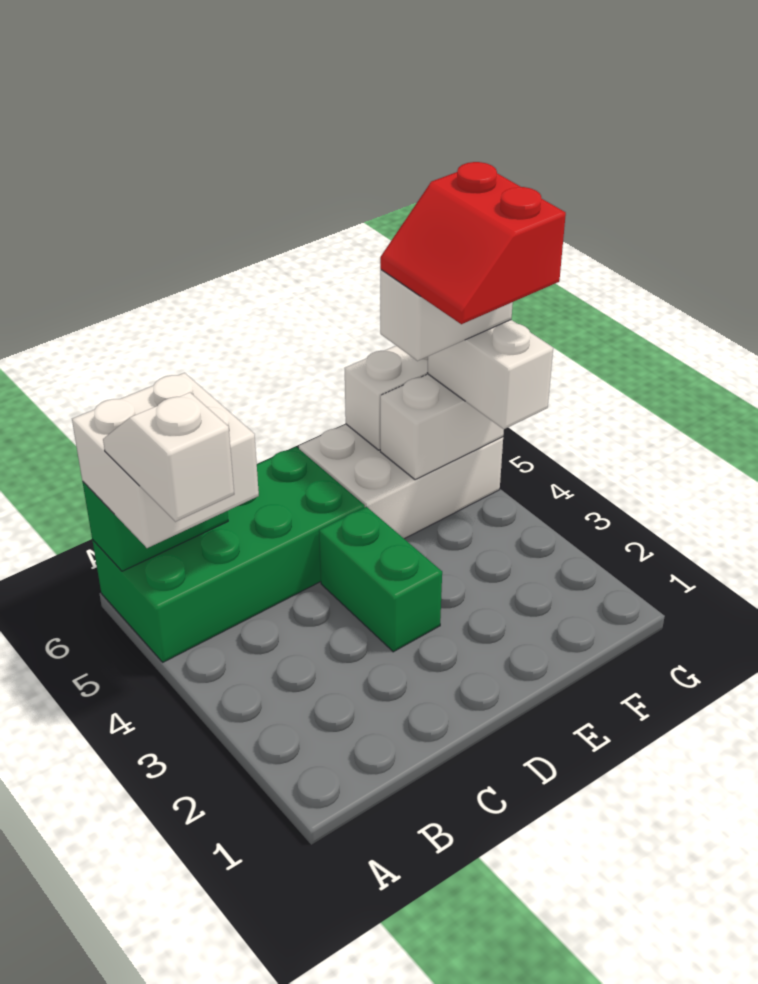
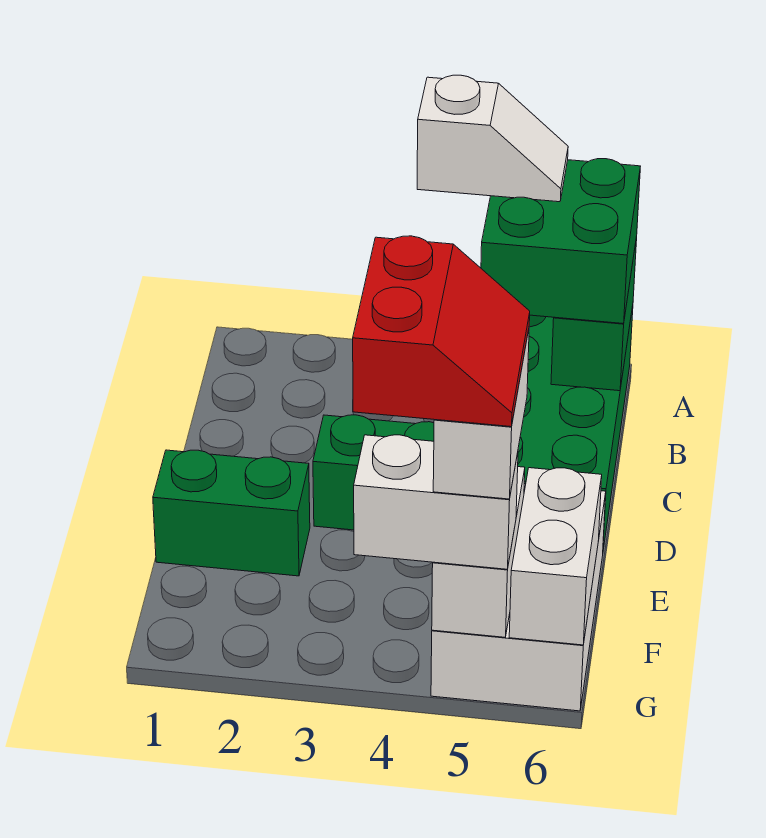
white brick A5:B6 level 3 -> green brick A5:B6 level 3
none -> green brick E1:E2 level 1
red slope F4:G5 level 5 top G -> red slope F4:G5 level 5 top 4

